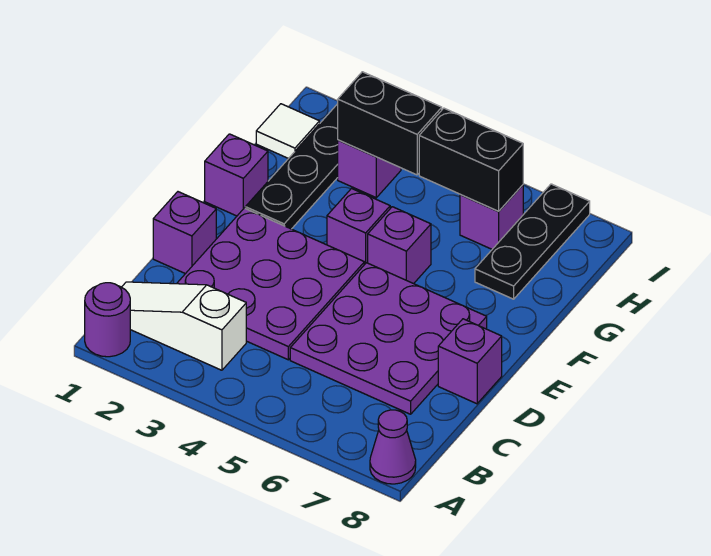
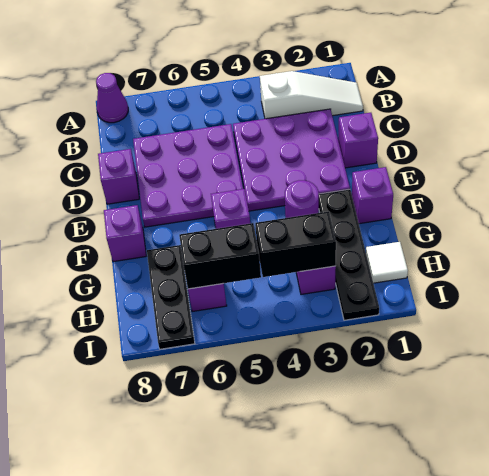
purple round brick A1 level 1 -> purple round brick F3 level 1
purple brick F4 level 1 -> purple brick F8 level 1

